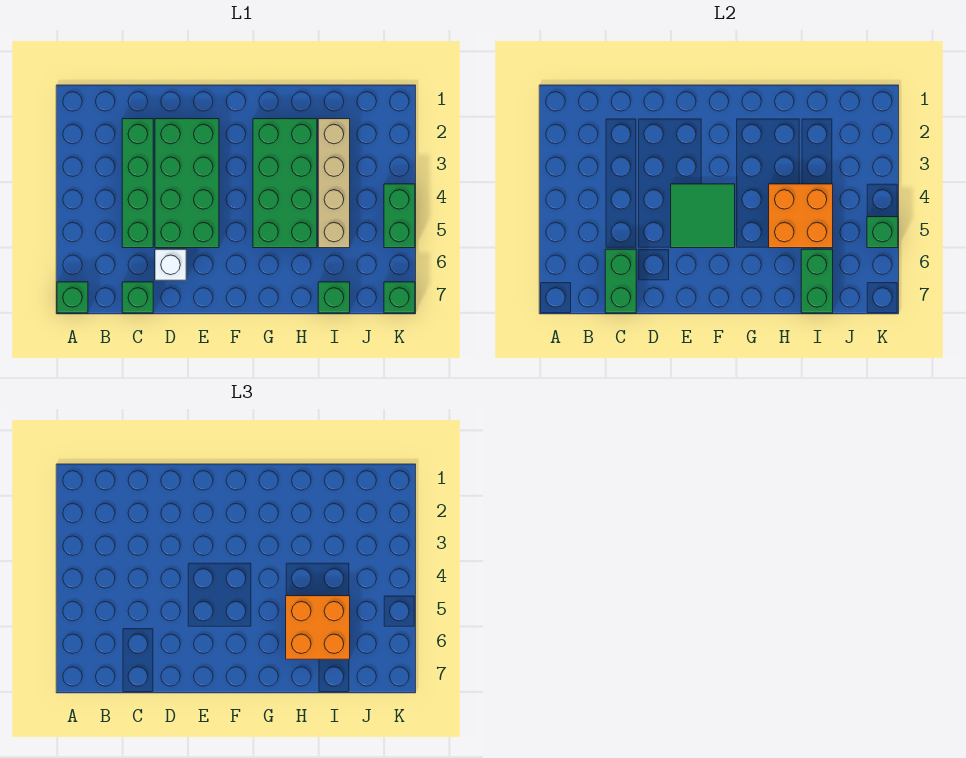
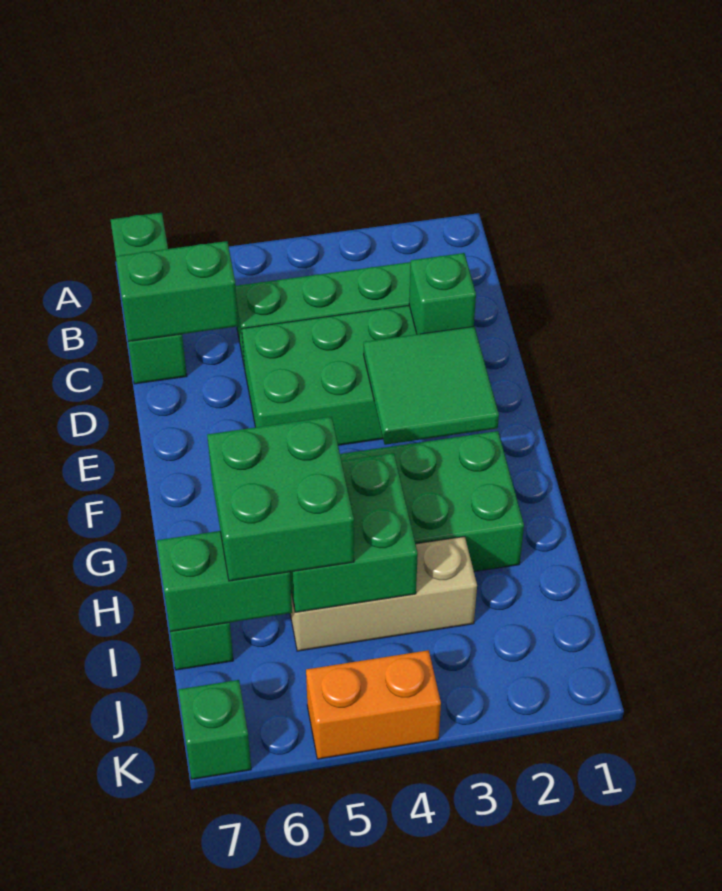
white brick D6 level 1 -> none
green tile E4:F5 level 2 -> green tile E2:F3 level 2
orange brick H4:I5 level 2 -> green brick H4:I5 level 2
orange brick H5:I6 level 3 -> green brick H5:I6 level 3
tan brick I2:I5 level 1 -> tan brick I3:I5 level 1
green brick K4:K5 level 1 -> orange brick K4:K5 level 1
green brick K5 level 2 -> green brick D2 level 2

